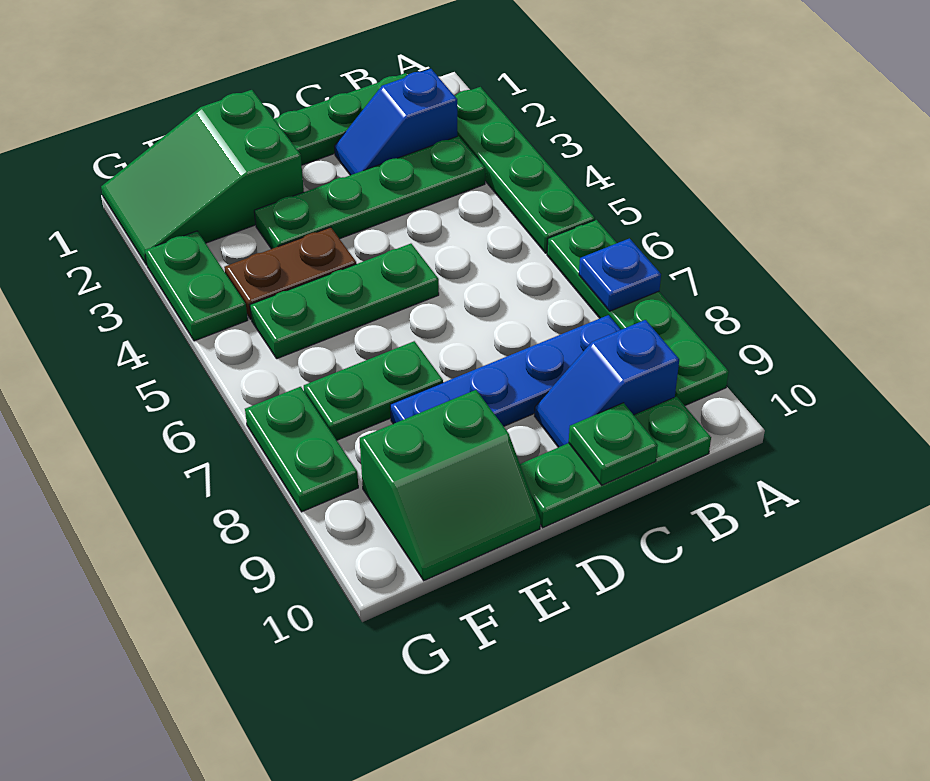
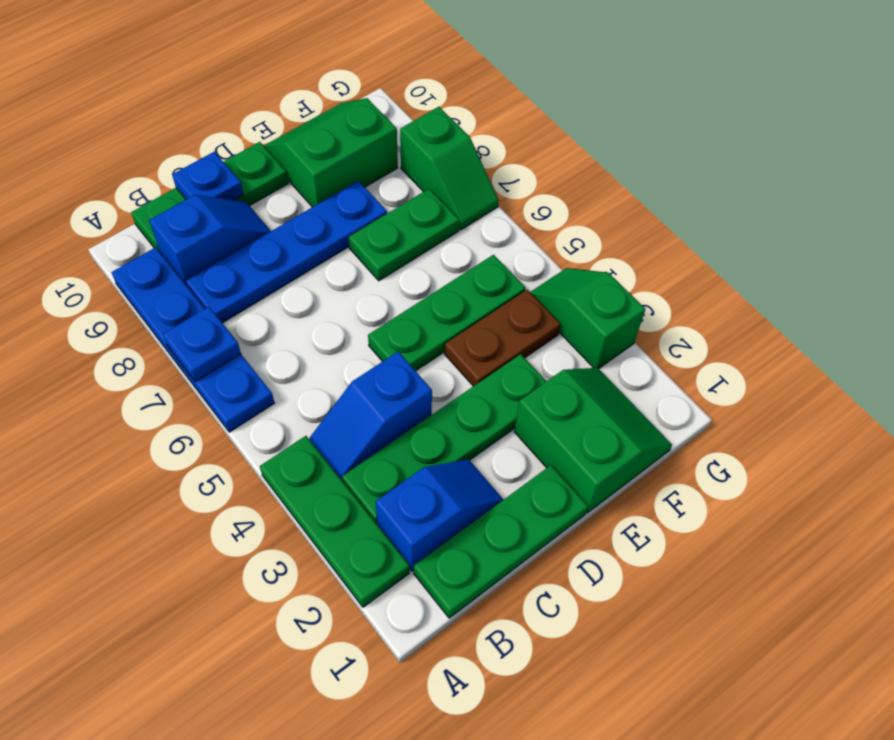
green plate A2:A5 level 1 -> green plate A2:A4 level 1
green plate A6:A9 level 1 -> blue plate A6:A9 level 1
none -> blue slope B4:C4 level 1 top C
green plate C10 level 2 -> blue plate C10 level 2
green slope E1:G2 level 1 top E -> green slope E1:F2 level 1 top E
green plate G3:G4 level 1 -> green slope G3:G4 level 1 top 3
green plate G7:G8 level 1 -> green slope G7:G8 level 1 top 8

